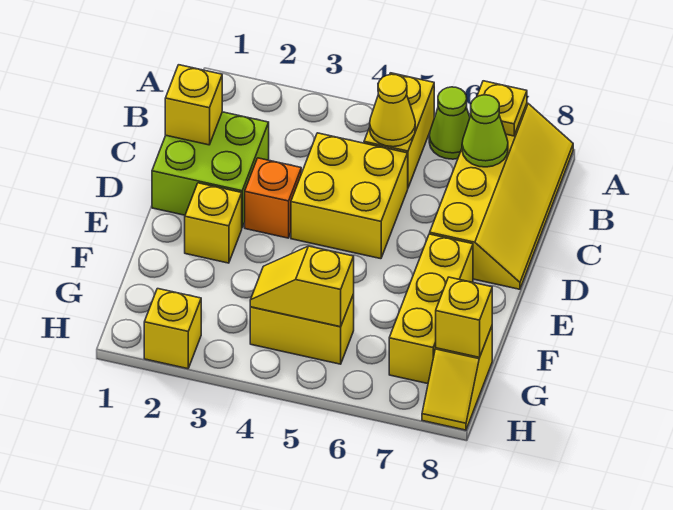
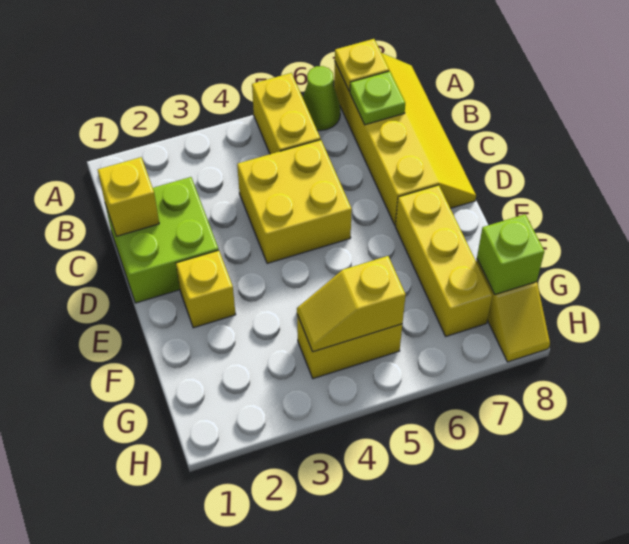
yellow cone B5 level 2 -> none
lime cone B7 level 2 -> lime plate B7 level 2
orange brick D3 level 1 -> none
yellow brick G8 level 2 -> lime brick G8 level 2
yellow brick H2 level 1 -> none

